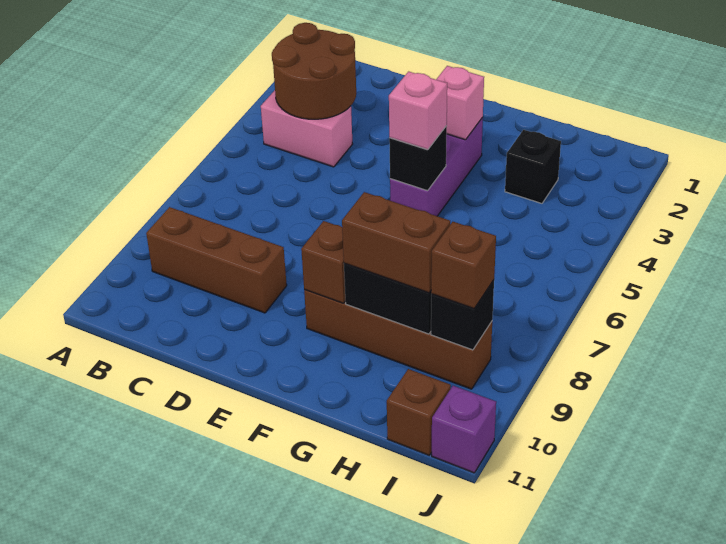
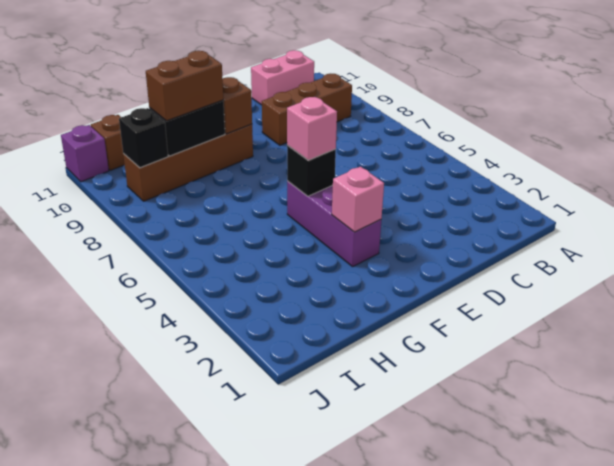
brown round brick B3:C4 level 2 -> none
pink brick B4:C4 level 1 -> pink brick B11:C11 level 1
black brick H3 level 1 -> none
brown brick I9 level 3 -> none

